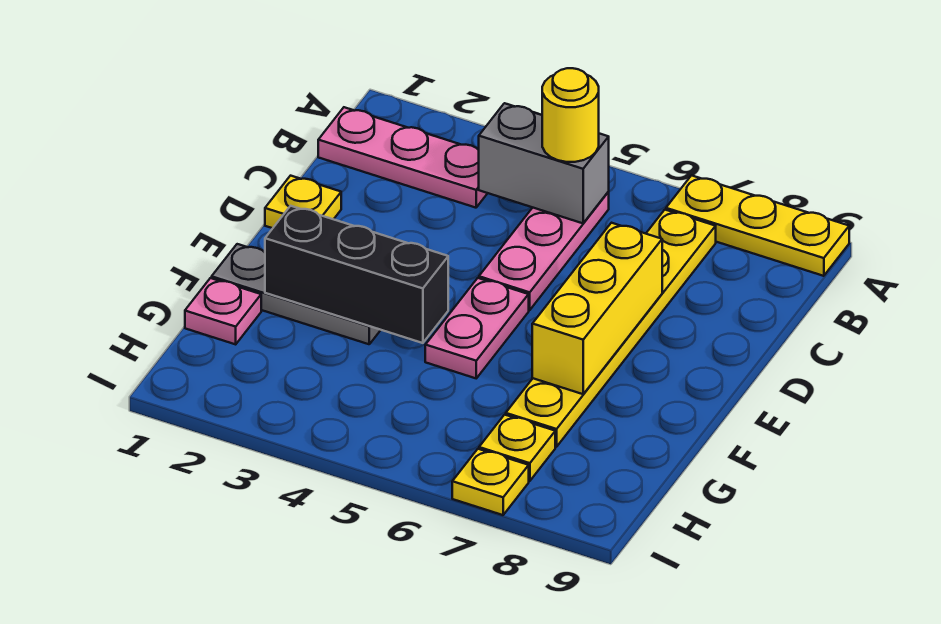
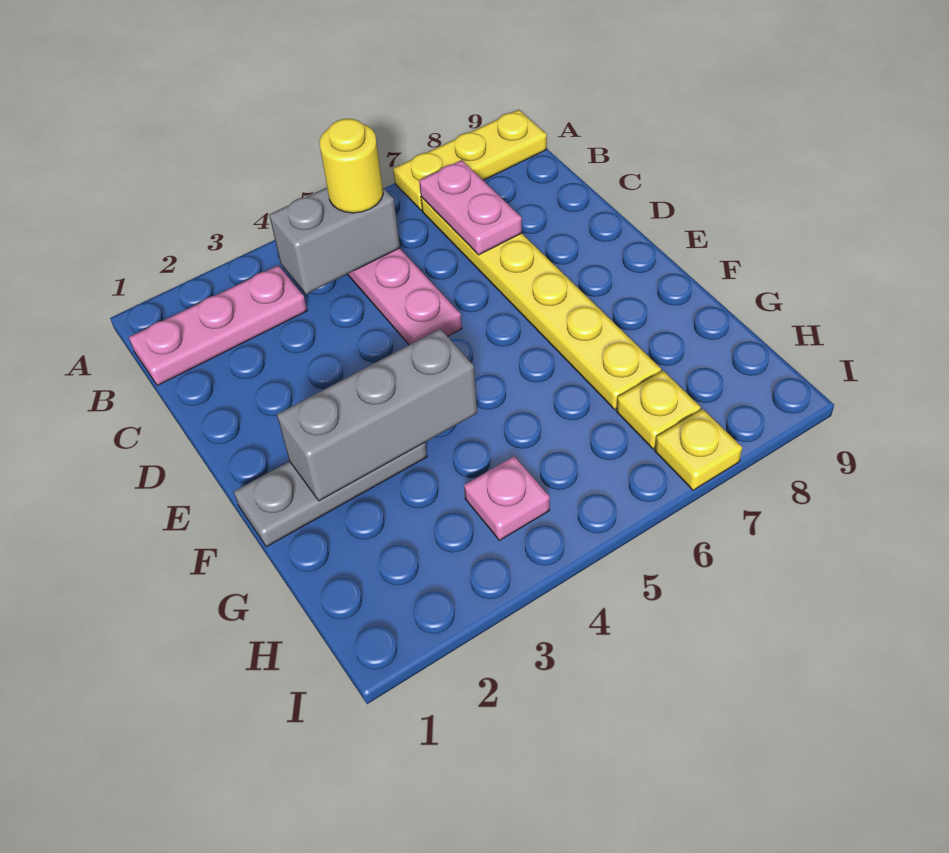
yellow plate D1 level 1 -> none
yellow brick D7:F7 level 2 -> none
pink plate E5:F5 level 1 -> pink plate B7:C7 level 2
black brick F2:F4 level 2 -> grey brick F2:F4 level 2
pink plate G1 level 1 -> pink plate H4 level 1

